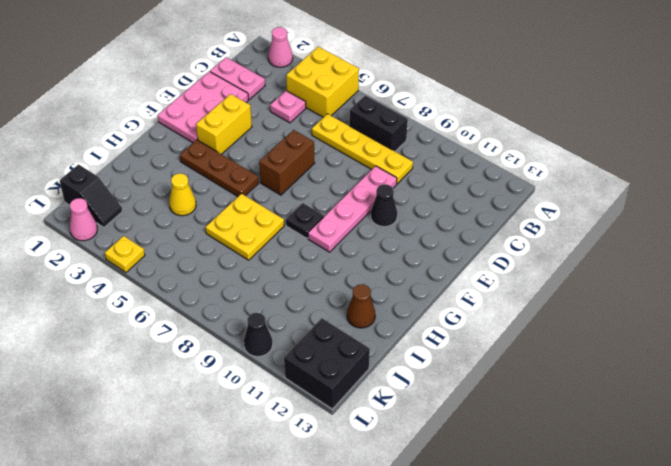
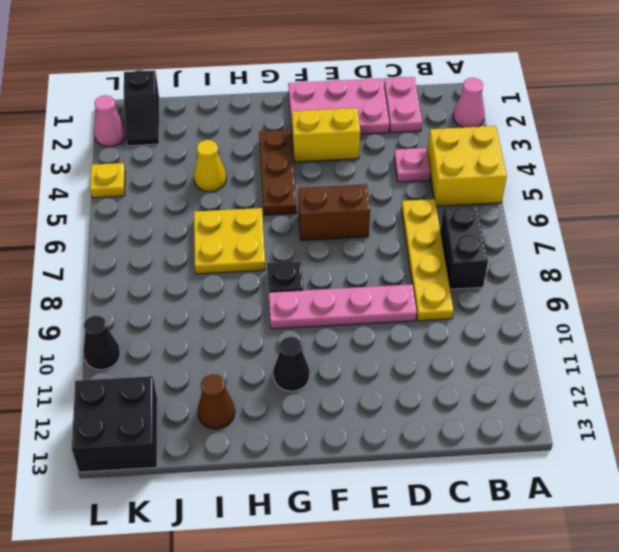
black cone E10 level 1 -> black cone G11 level 1

